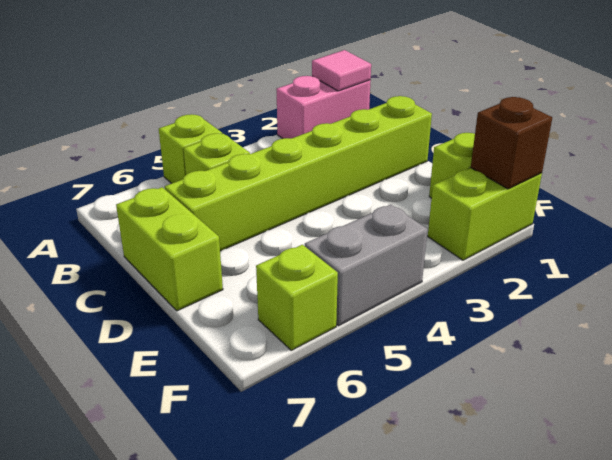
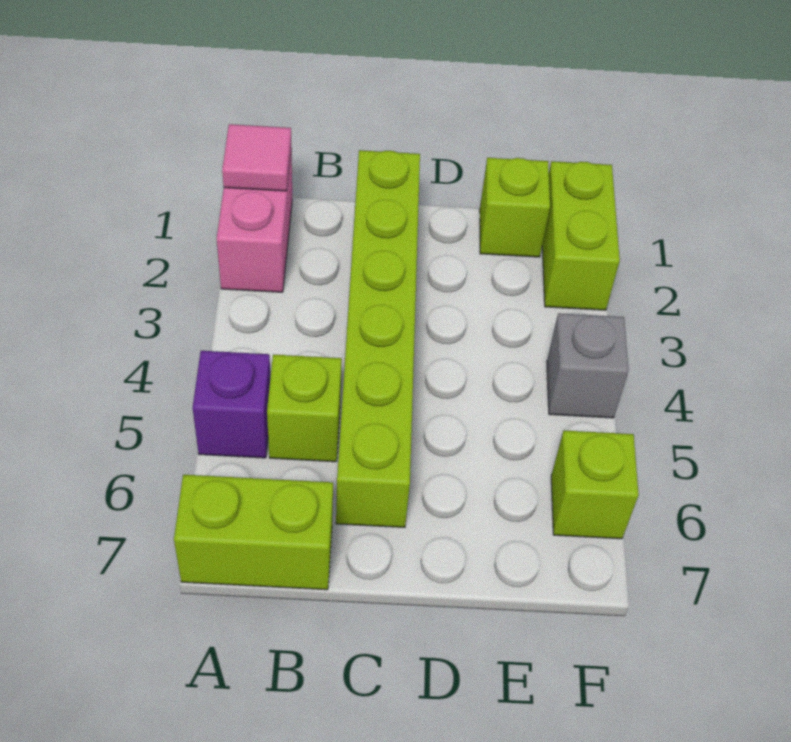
lime brick A5 level 1 -> purple brick A5 level 1
lime brick C7:D7 level 1 -> lime brick A7:B7 level 1
brown brick F1 level 2 -> none
grey brick F4:F5 level 1 -> grey brick F4 level 1

